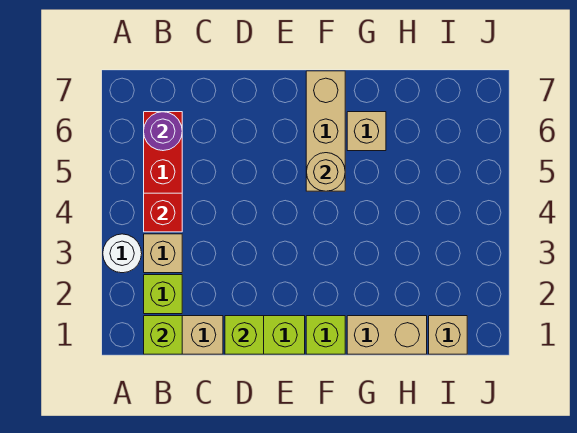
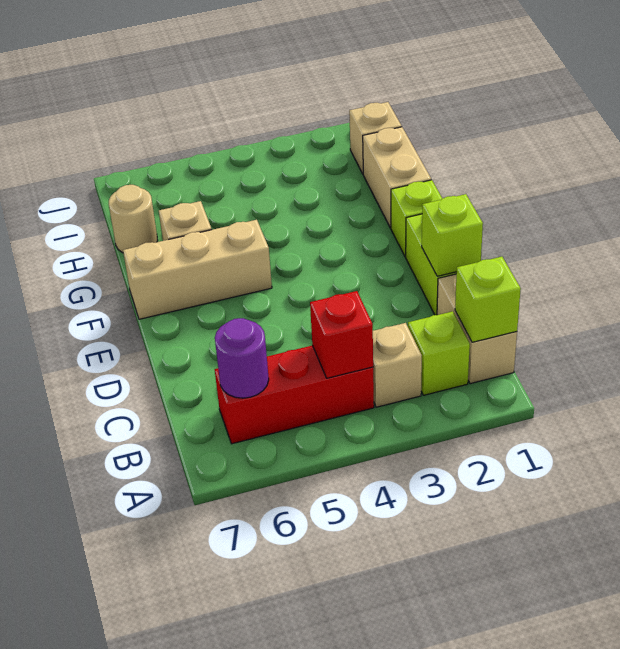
white round brick A3 level 1 -> none
tan round brick F5 level 2 -> tan round brick H7 level 1

